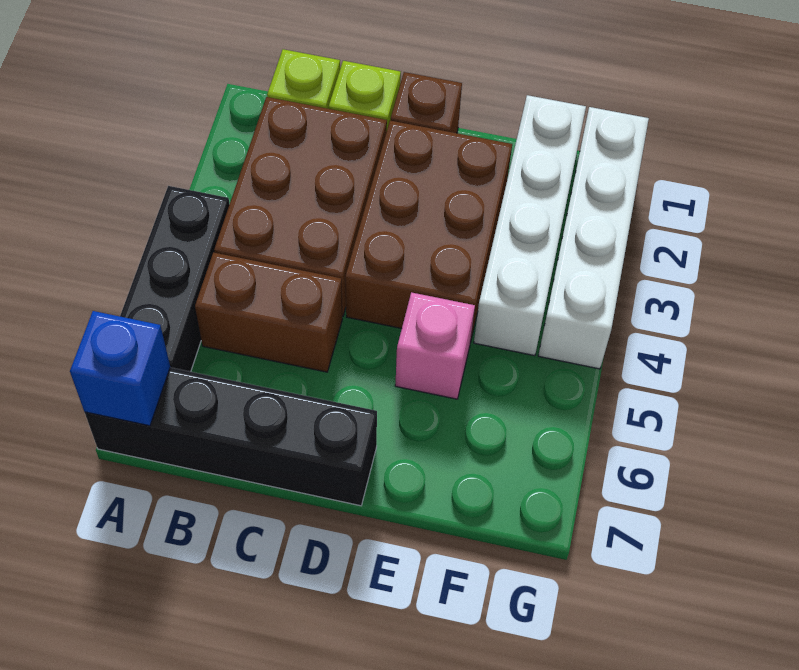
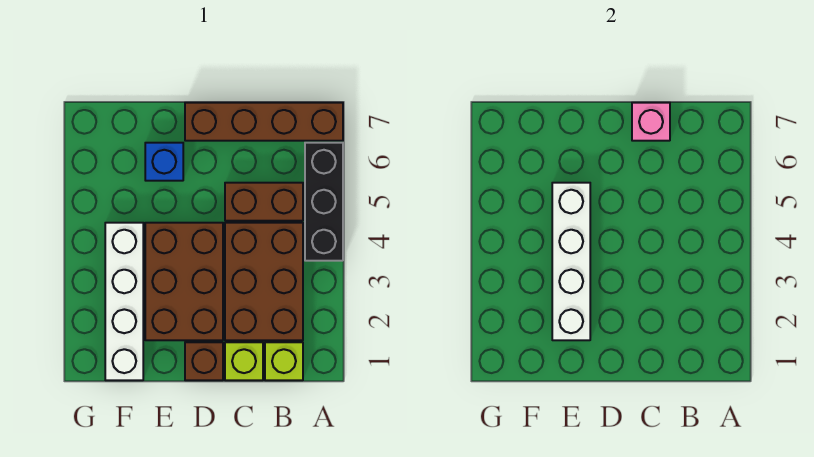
black brick A7:D7 level 1 -> brown brick A7:D7 level 1
blue brick A7 level 2 -> blue brick E6 level 1
pink brick E5 level 1 -> pink brick C7 level 2
white brick G1:G4 level 1 -> white brick E2:E5 level 2

